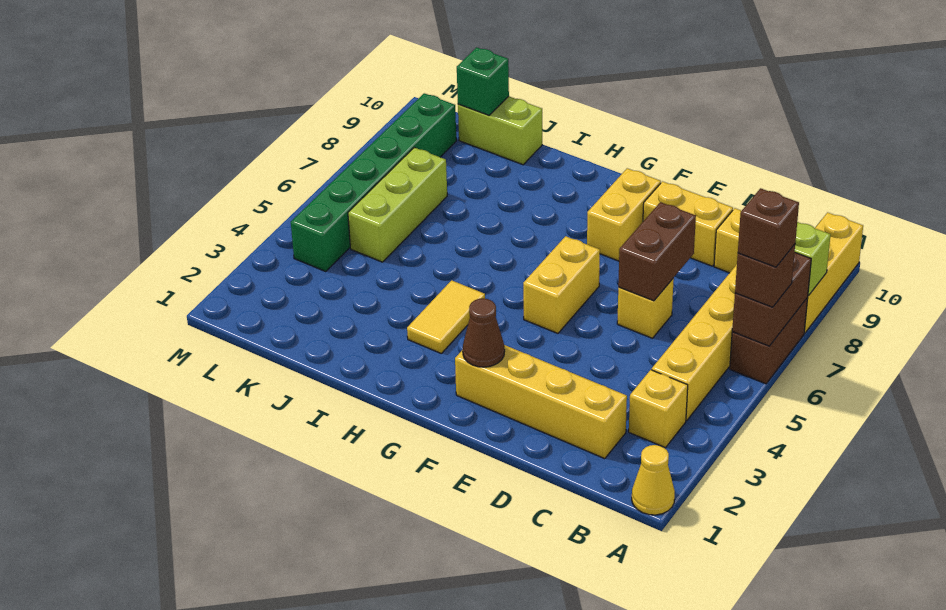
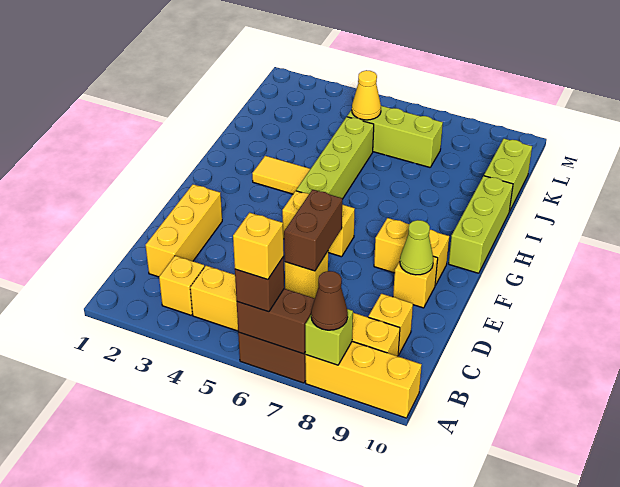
yellow cone A1 level 1 -> yellow cone K5 level 2
brown brick A6 level 4 -> yellow brick A6 level 4
yellow brick C2:F2 level 1 -> yellow brick C2:E2 level 1
brown brick D6:D7 level 2 -> brown brick D6:E6 level 2
yellow brick D9:E9 level 1 -> yellow brick E9 level 1
none -> lime cone E9 level 2
brown cone F2 level 2 -> brown cone A8 level 3
none -> lime brick G5:J5 level 1
none -> lime brick G10:I10 level 1
green brick K10 level 2 -> none
green brick L4:L9 level 1 -> none

